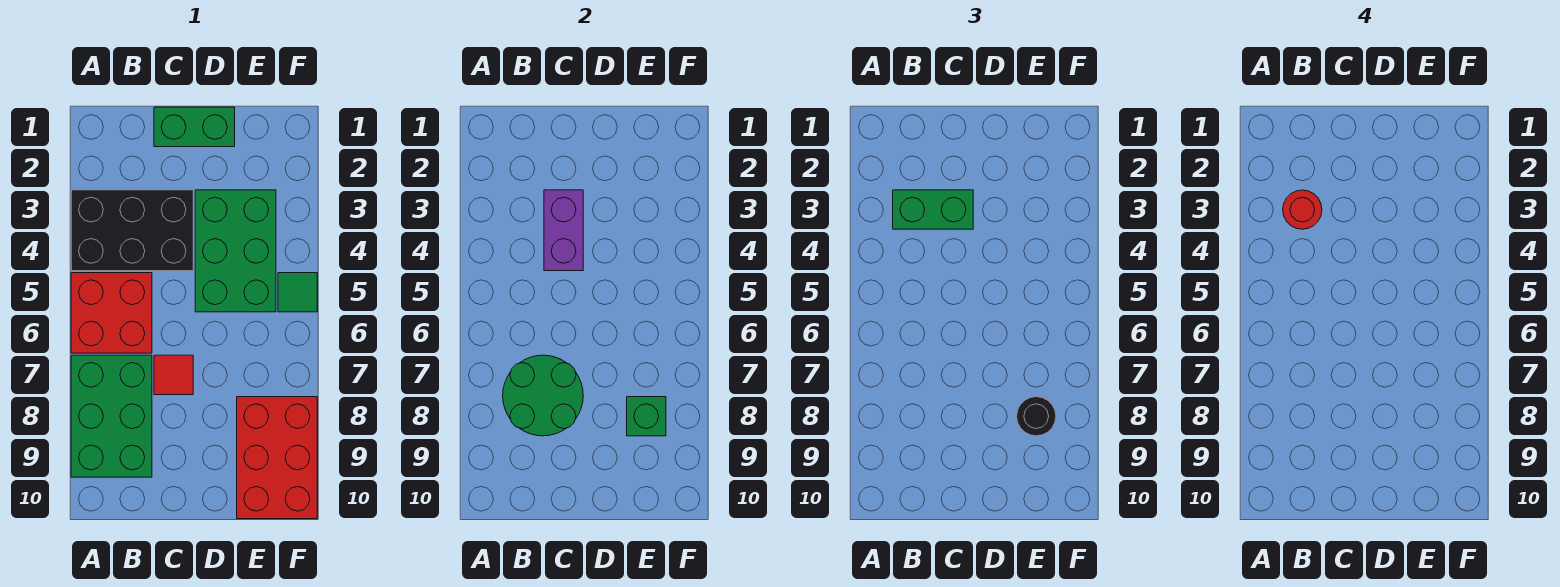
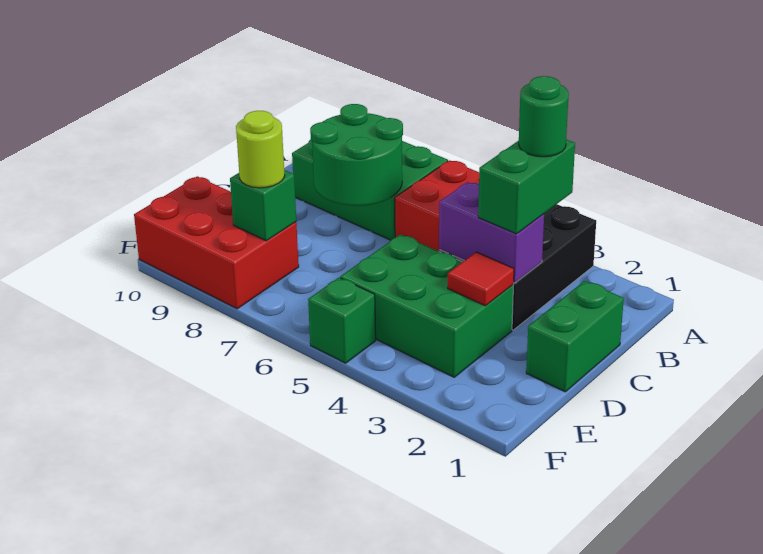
red round brick B3 level 4 -> green round brick B3 level 4
red tile C7 level 1 -> red tile D3 level 2
black round brick E8 level 3 -> lime round brick E8 level 3
green tile F5 level 1 -> green brick F5 level 1

